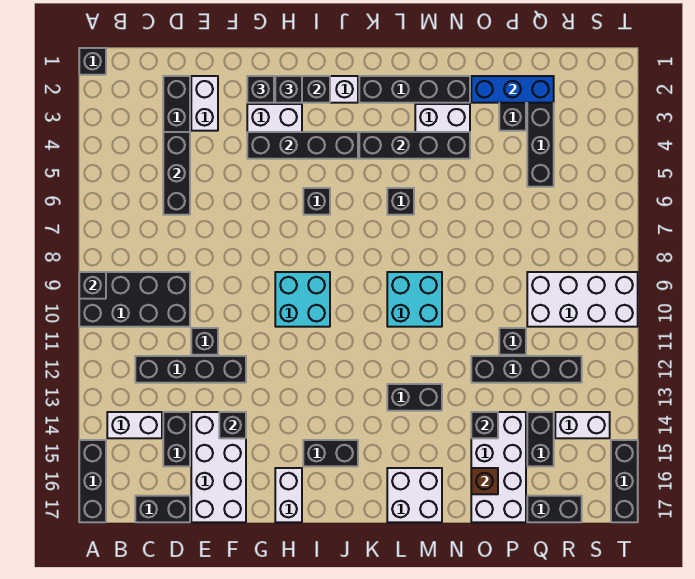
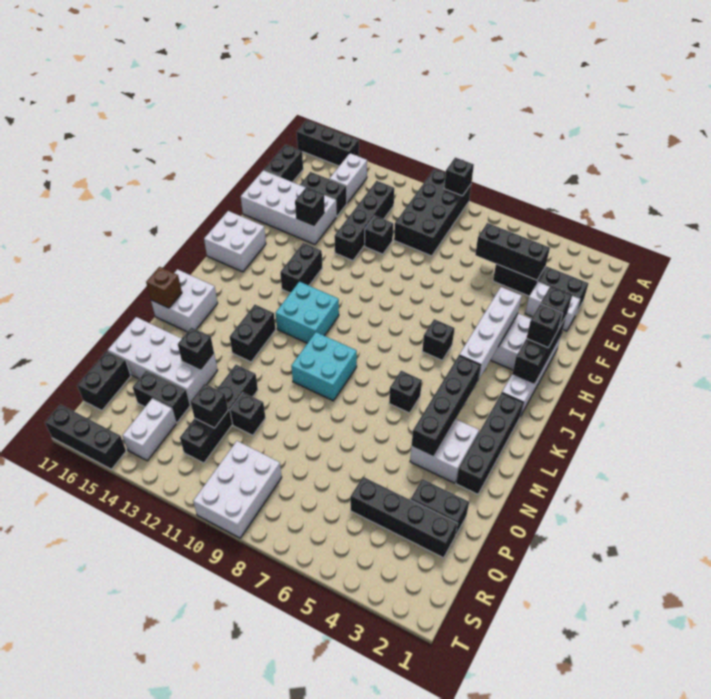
black brick A1 level 1 -> black brick Q12 level 2
black brick G4:J4 level 2 -> white brick G4:J4 level 2
cyan brick H9:I10 level 1 -> cyan brick J11:K12 level 1
white brick H16:H17 level 1 -> white brick H16:I17 level 1
black brick I15:J15 level 1 -> black brick H13:I13 level 1
blue brick O2:Q2 level 2 -> none
brown brick O16 level 2 -> brown brick M17 level 2
white brick Q9:T10 level 1 -> white brick R9:T10 level 1

